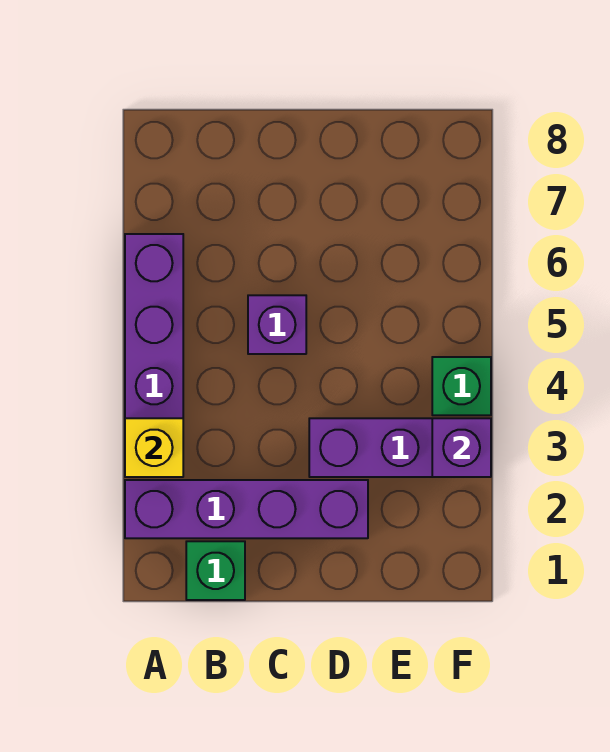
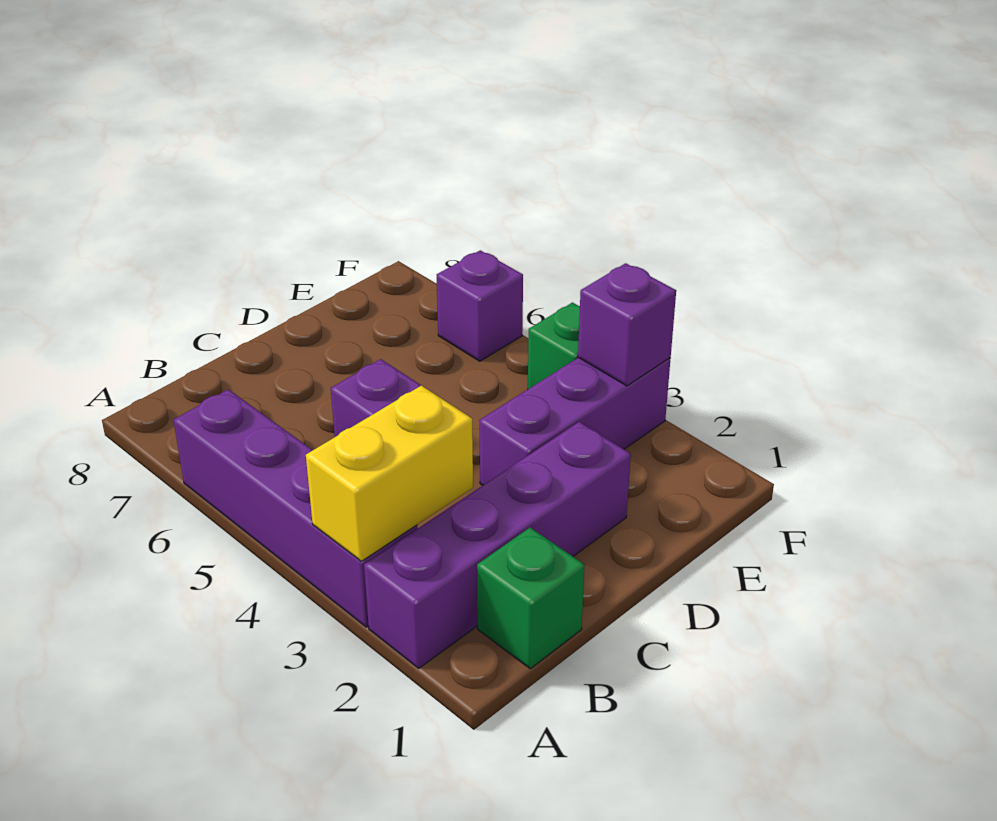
yellow brick A3 level 2 -> yellow brick A3:B3 level 2
none -> purple brick F6 level 1

